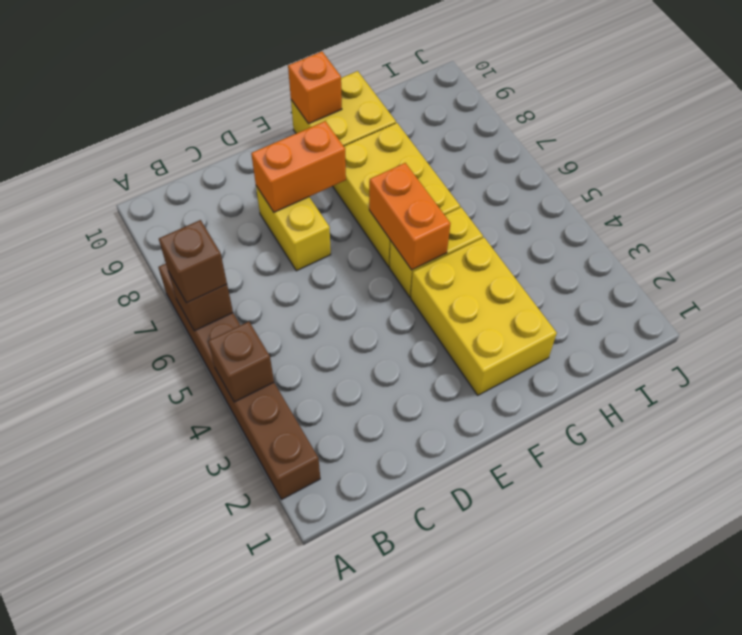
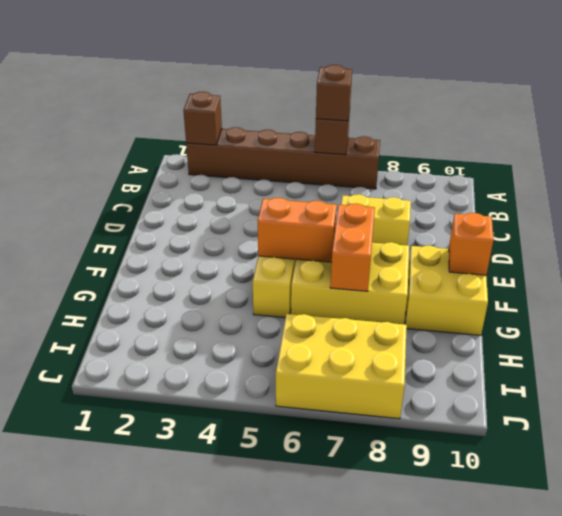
brown brick A4 level 2 -> brown brick A2 level 2
orange brick D8:E8 level 2 -> orange brick F7:G7 level 2
yellow brick F2:G4 level 1 -> yellow brick I6:J8 level 1

